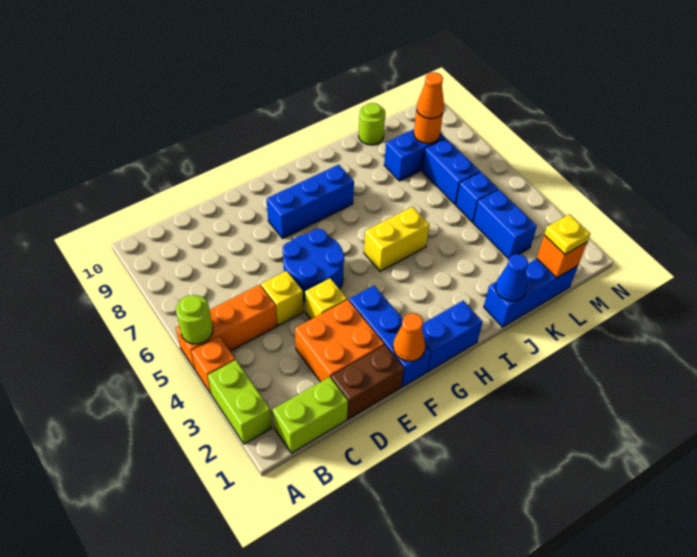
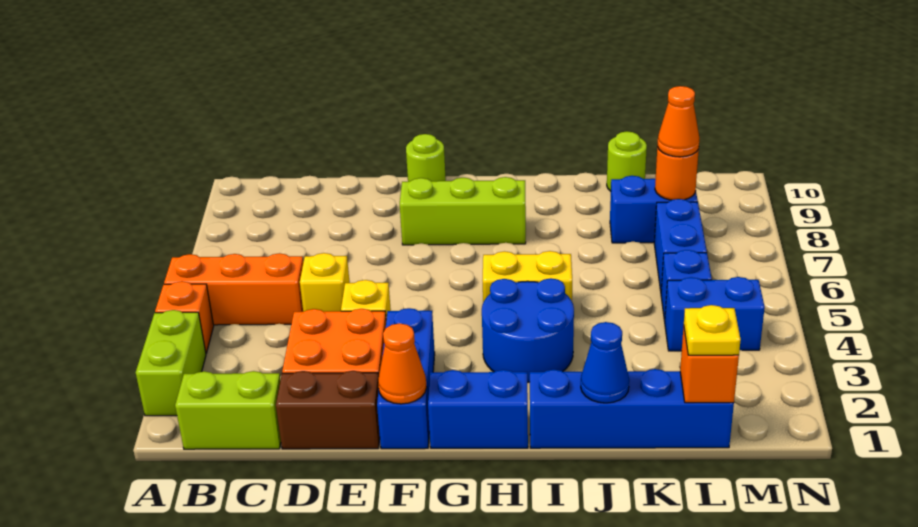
lime round brick A5 level 2 -> lime round brick F10 level 1
blue round brick E5:F6 level 1 -> blue round brick H3:I4 level 1
blue brick F8:H8 level 1 -> lime brick F8:H8 level 1
blue brick J1:L1 level 1 -> blue brick I1:L1 level 1
blue brick L3:L4 level 1 -> blue brick L4:M4 level 1

